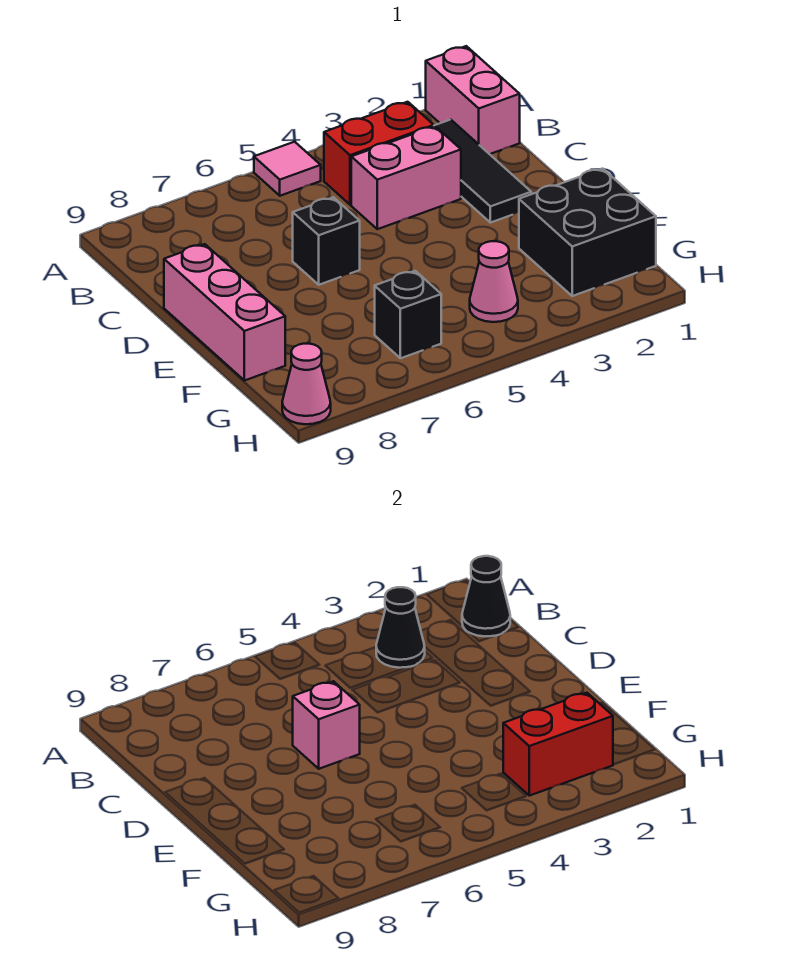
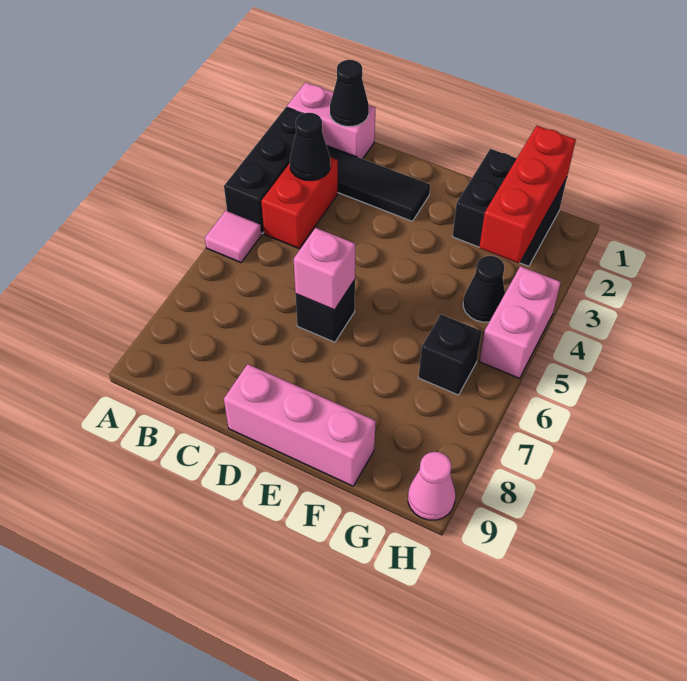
none -> black brick A2:A4 level 1
pink brick C3:C4 level 1 -> pink brick H4:H5 level 1
red brick G2:G3 level 2 -> red brick G1:G3 level 2
pink cone G4 level 1 -> black cone G4 level 1

